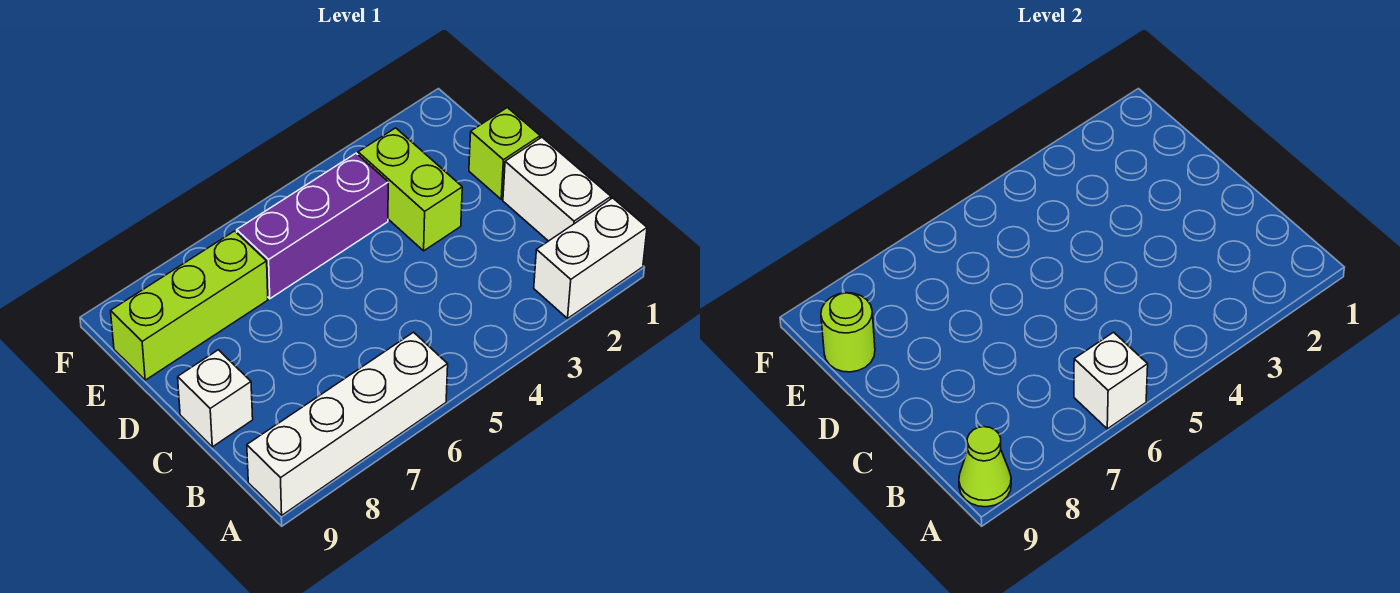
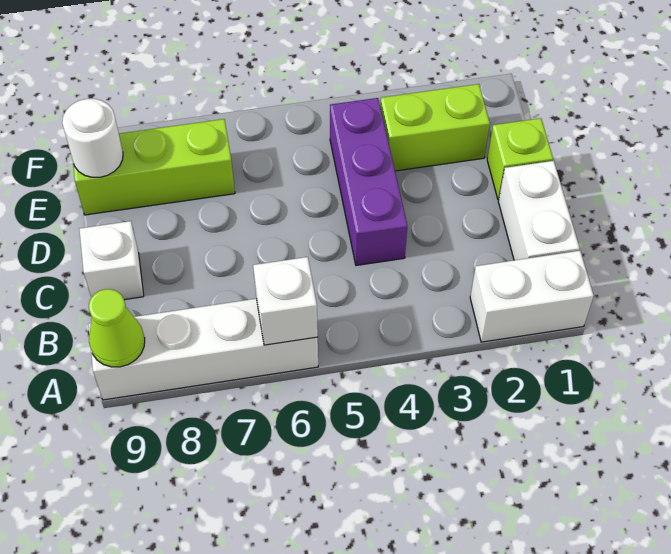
lime brick D3:E3 level 1 -> lime brick E2:E3 level 1
purple brick E4:E6 level 1 -> purple brick C4:E4 level 1
lime round brick E9 level 2 -> white round brick E9 level 2

